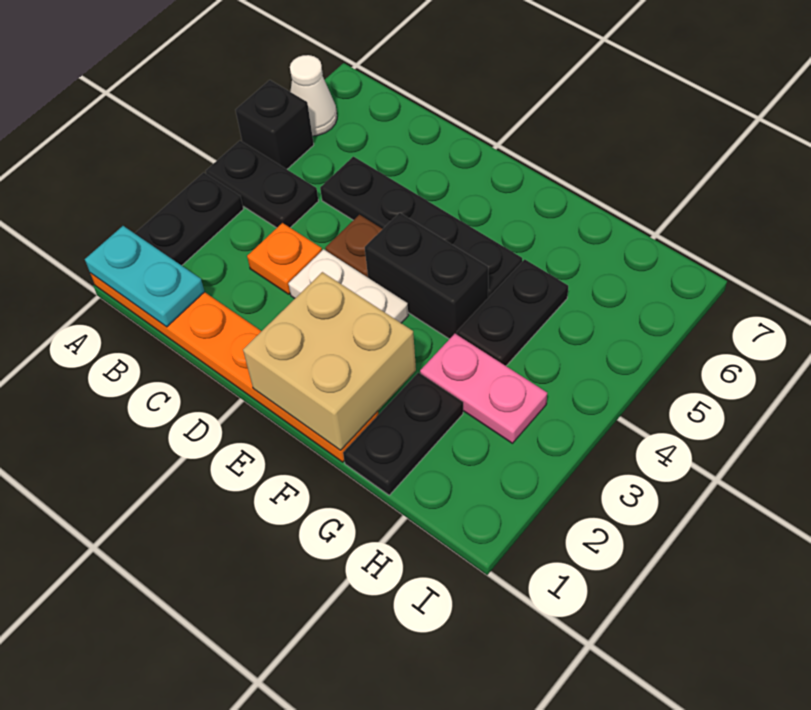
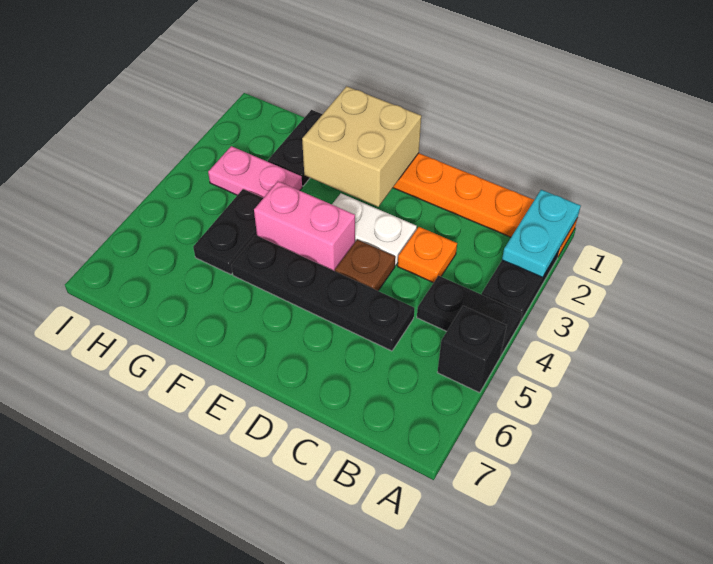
cyan plate A1:B1 level 2 -> cyan plate A1:A2 level 2
white cone A6 level 1 -> none
black brick E4:F4 level 1 -> pink brick E4:F4 level 1

